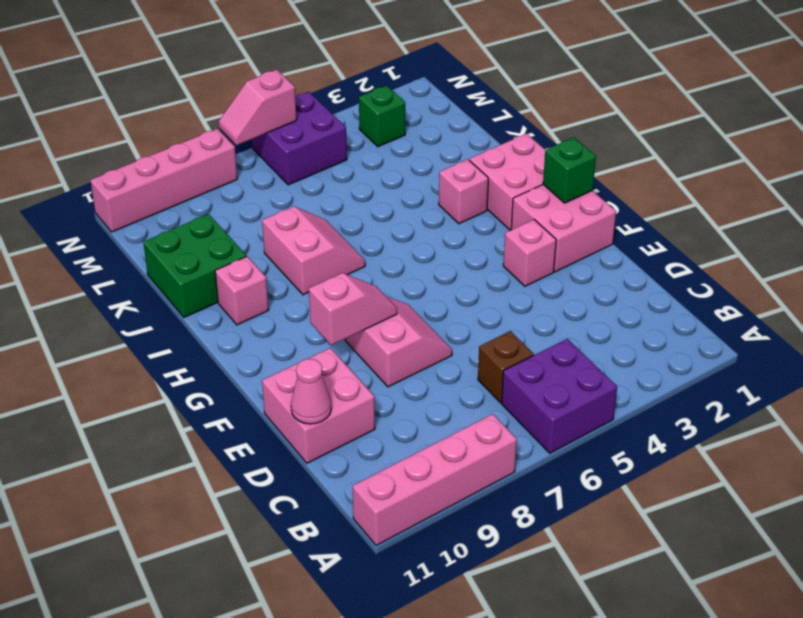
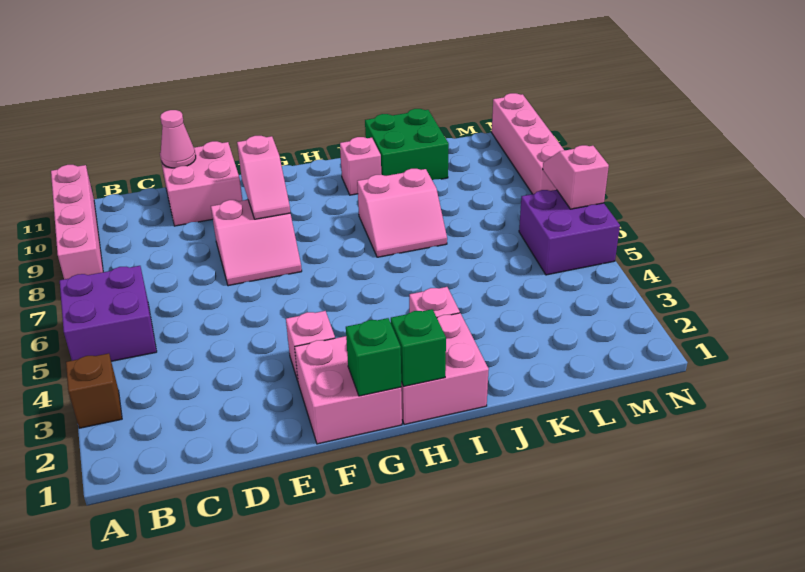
brown brick C6 level 1 -> brown brick A3 level 1
green brick M3 level 1 -> green brick H1 level 2

